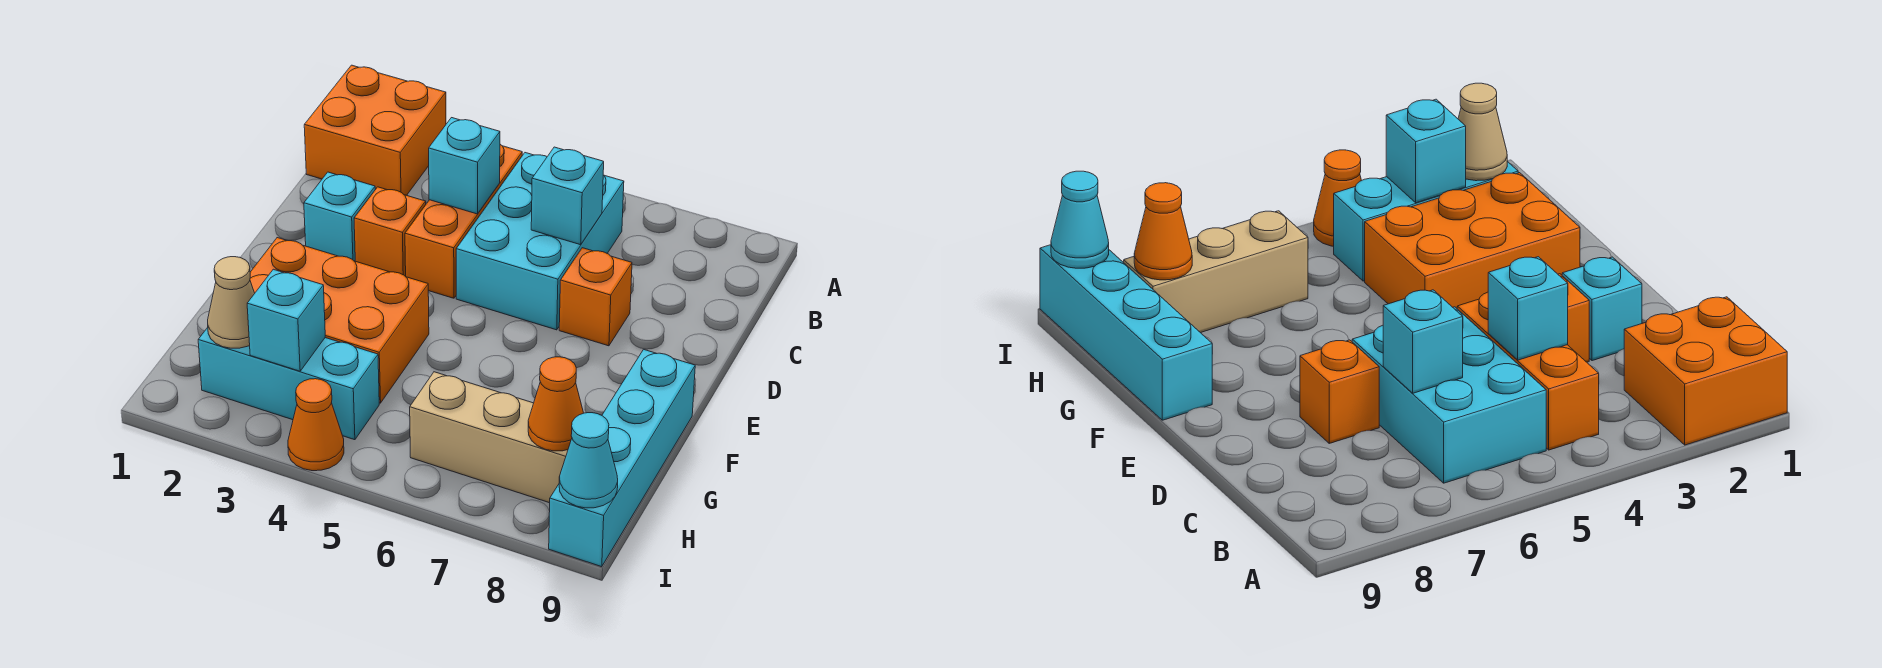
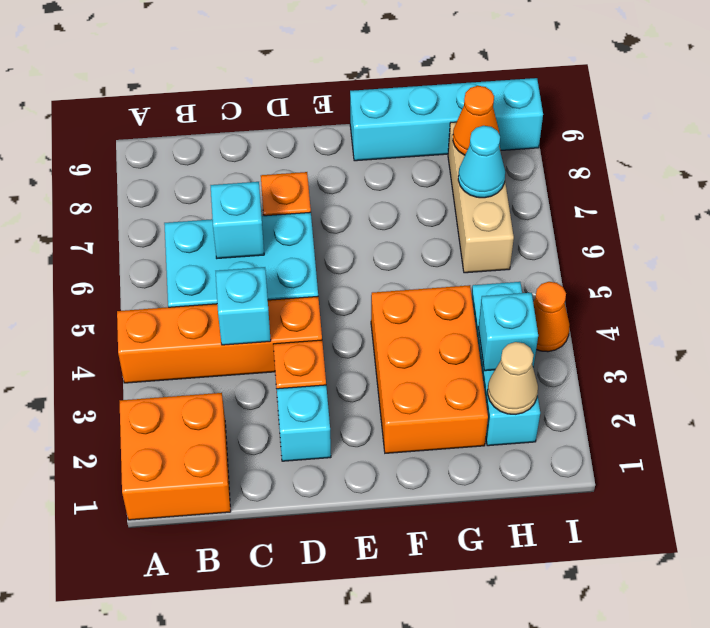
orange brick B4:D4 level 1 -> orange brick A4:D4 level 1
cyan cone I9 level 2 -> cyan cone H7 level 2

